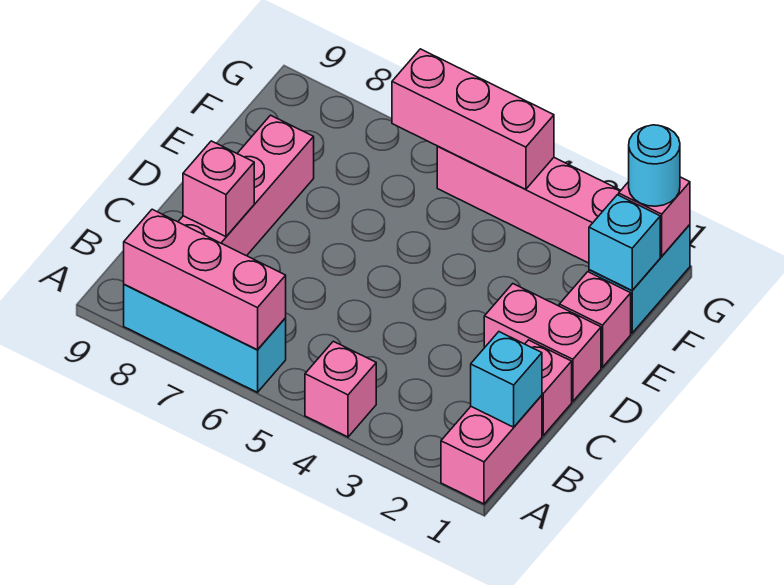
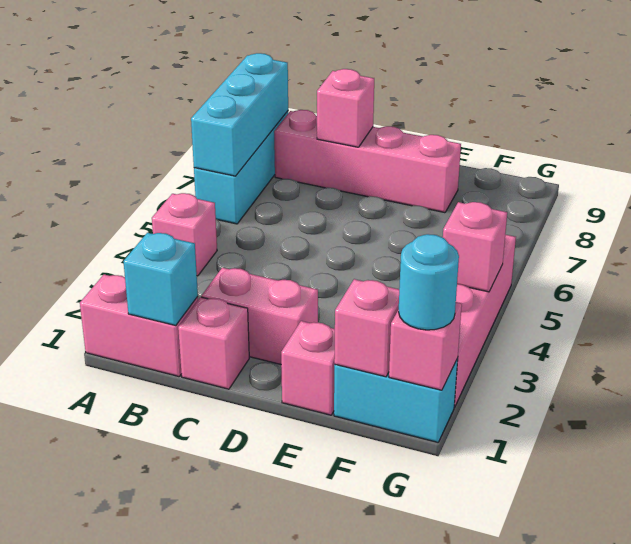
pink brick A6:A8 level 2 -> cyan brick A6:A8 level 2
pink brick D1:D2 level 1 -> pink brick C2:D2 level 1
cyan brick F1 level 2 -> pink brick F1 level 2
pink brick G4:G6 level 2 -> pink brick G4 level 2

